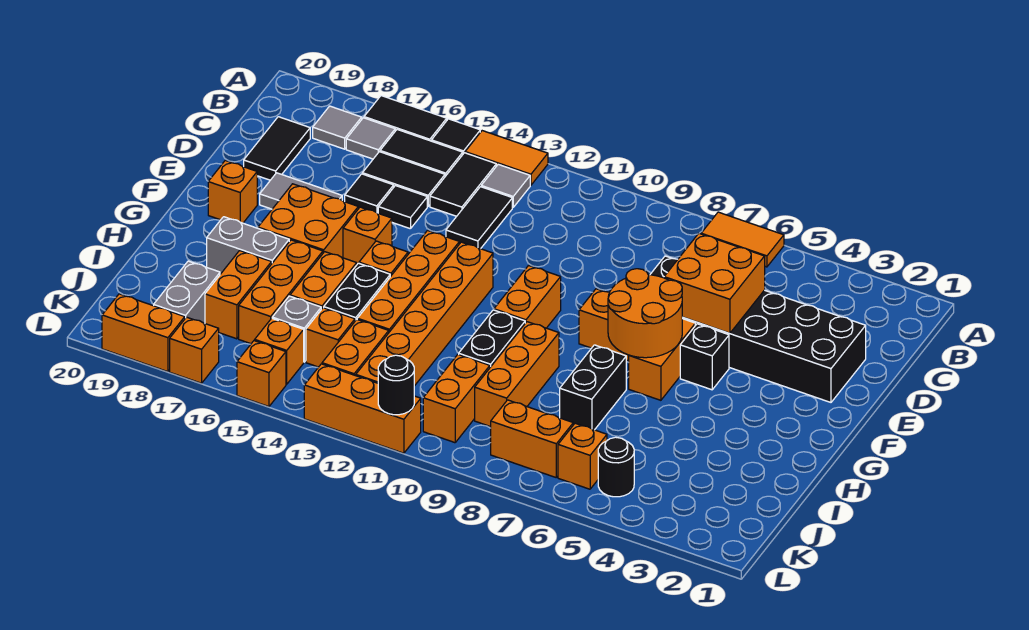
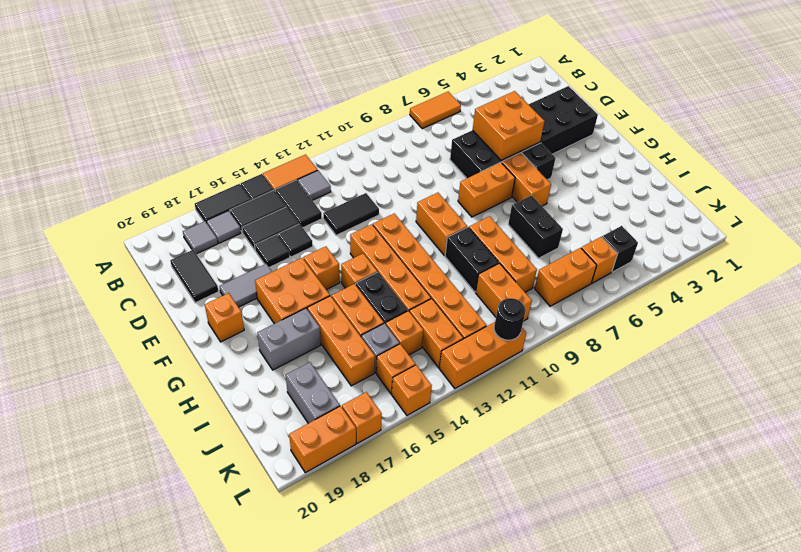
black tile C13:D13 level 1 -> black tile D12:D13 level 1
orange round brick F6:G7 level 2 -> none
orange brick I17:J17 level 1 -> none
black round brick K5 level 1 -> black brick K5 level 1

